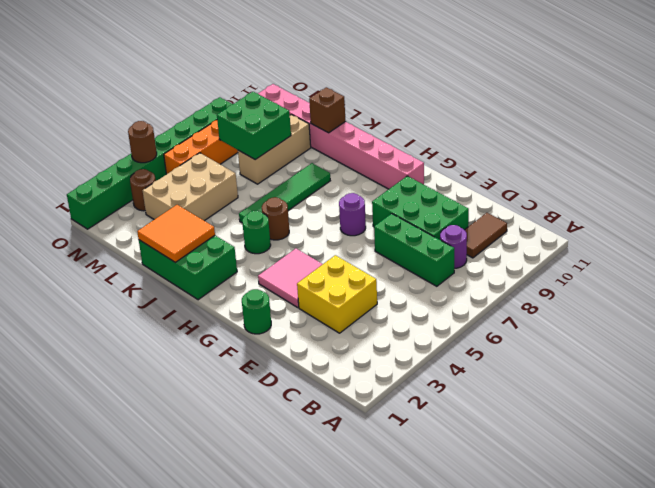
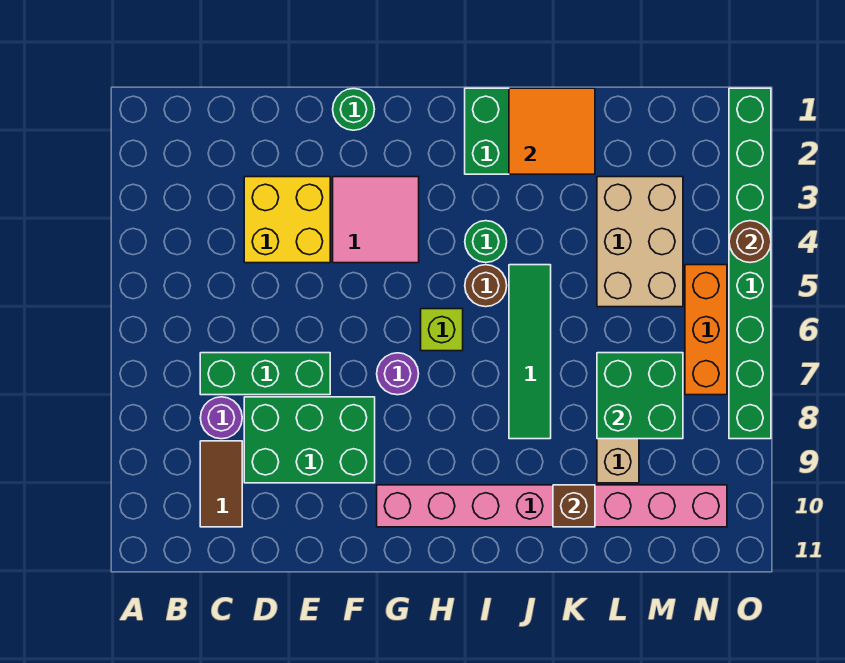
none -> lime brick H6 level 1
brown round brick N3 level 1 -> none

